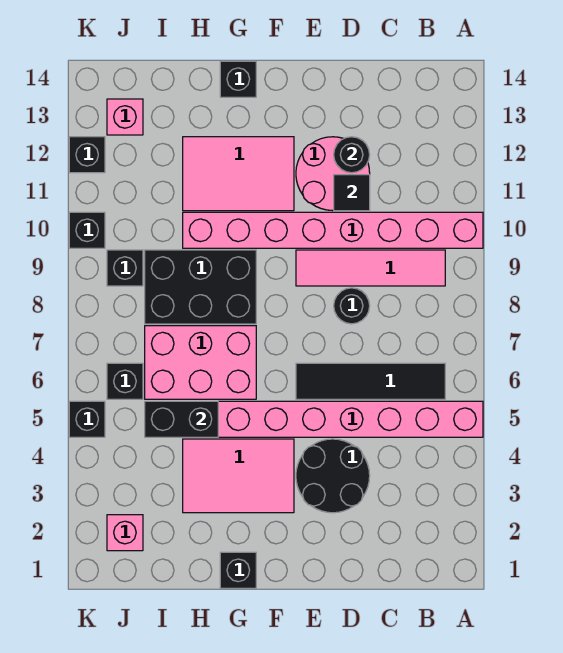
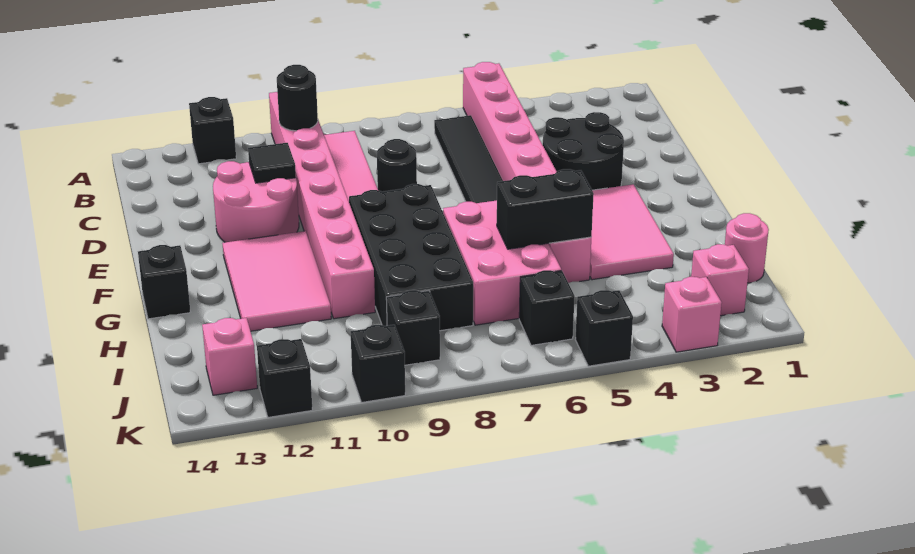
black round brick D12 level 2 -> black round brick B10 level 2
black brick G1 level 1 -> black brick A12 level 1
black brick G8:I9 level 1 -> black brick F8:I9 level 1
black brick H5:I5 level 2 -> black brick H5:H6 level 2
none -> pink round brick I1 level 1
none -> pink brick K3 level 1

